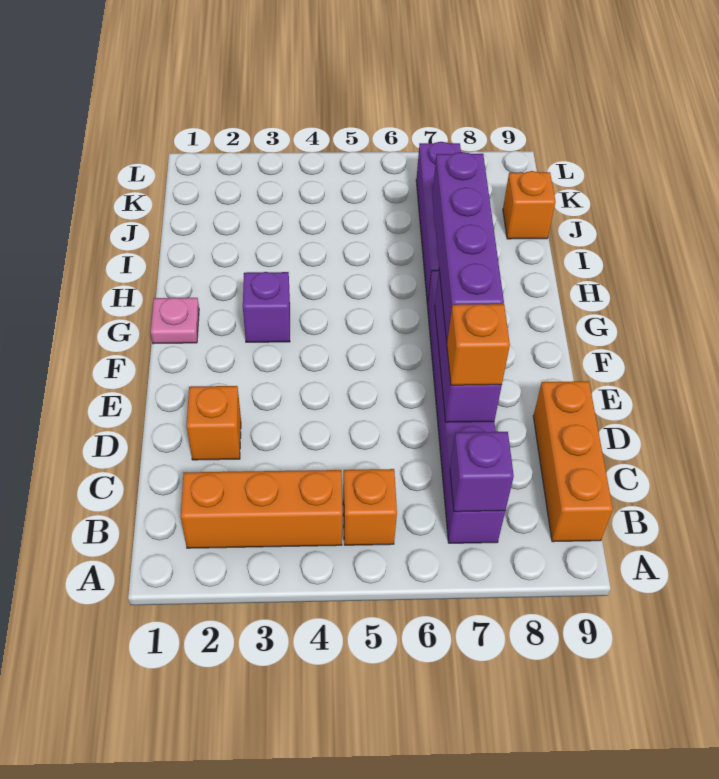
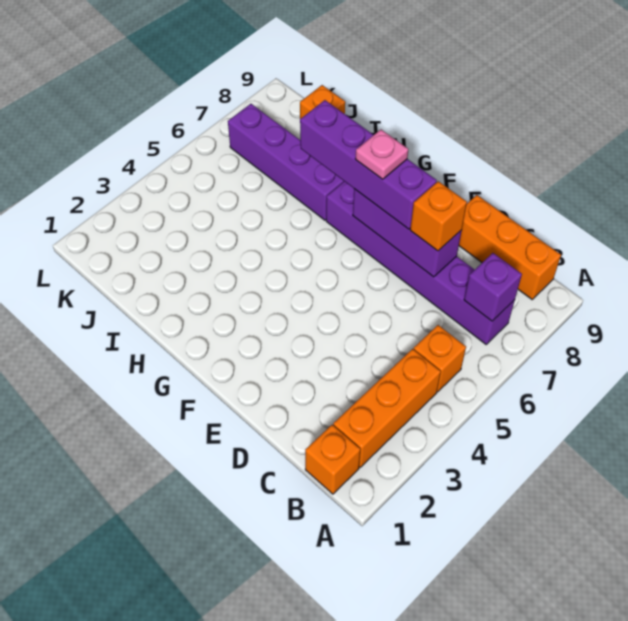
orange brick D2 level 1 -> orange brick B1 level 1
pink plate G1 level 1 -> pink plate F7 level 4
purple brick G3 level 1 -> none

